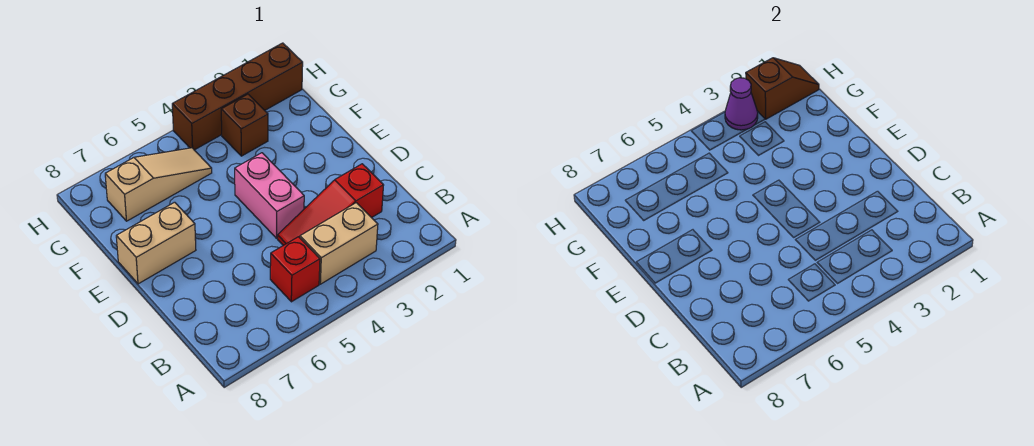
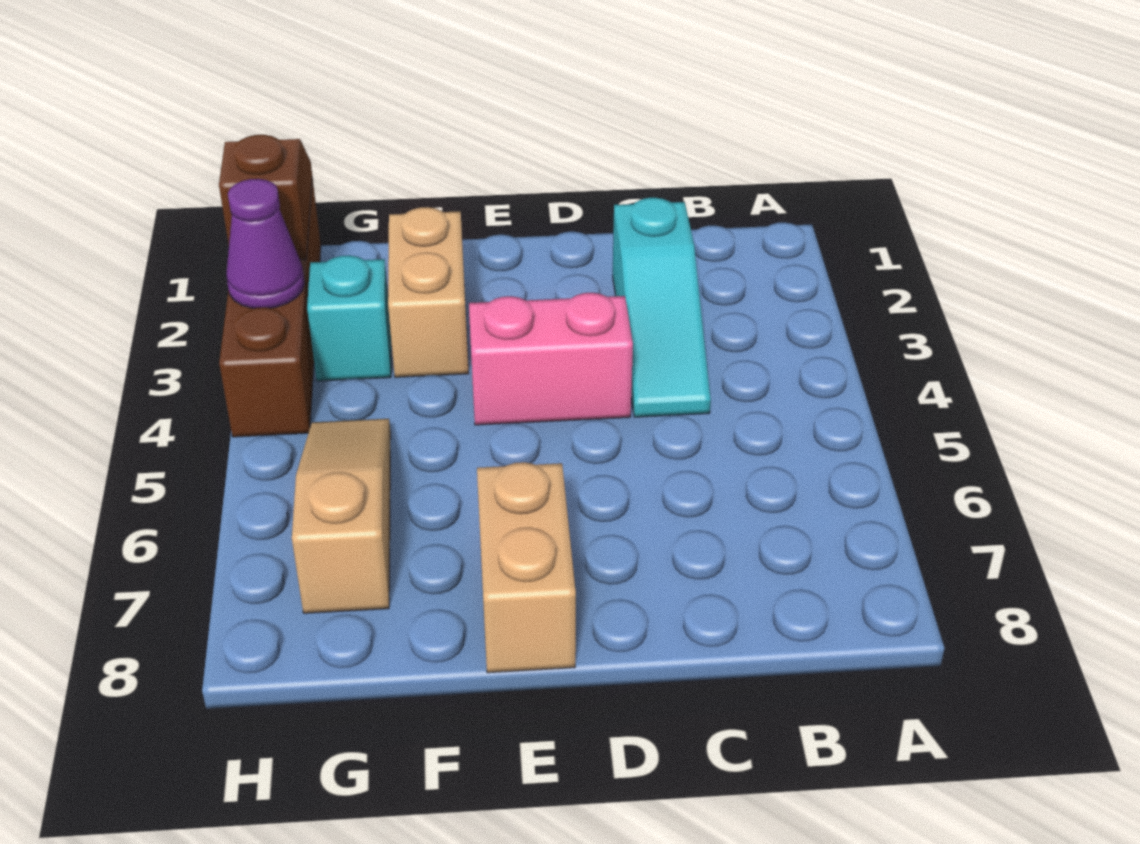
tan brick B3:B4 level 1 -> tan brick F2:F3 level 1
red brick B5 level 1 -> none
red slope C2:C4 level 1 top 2 -> cyan slope C2:C4 level 1 top 2
brown brick G3 level 1 -> cyan brick G3 level 1

